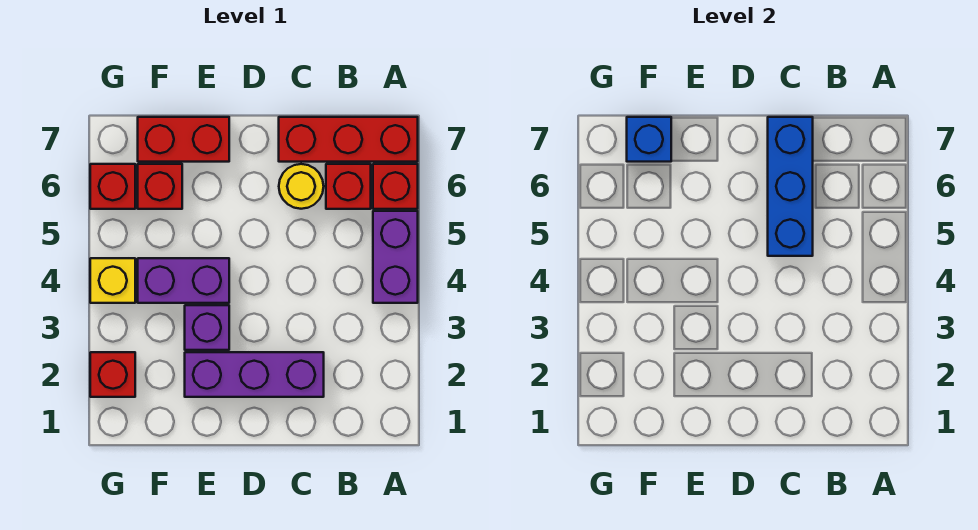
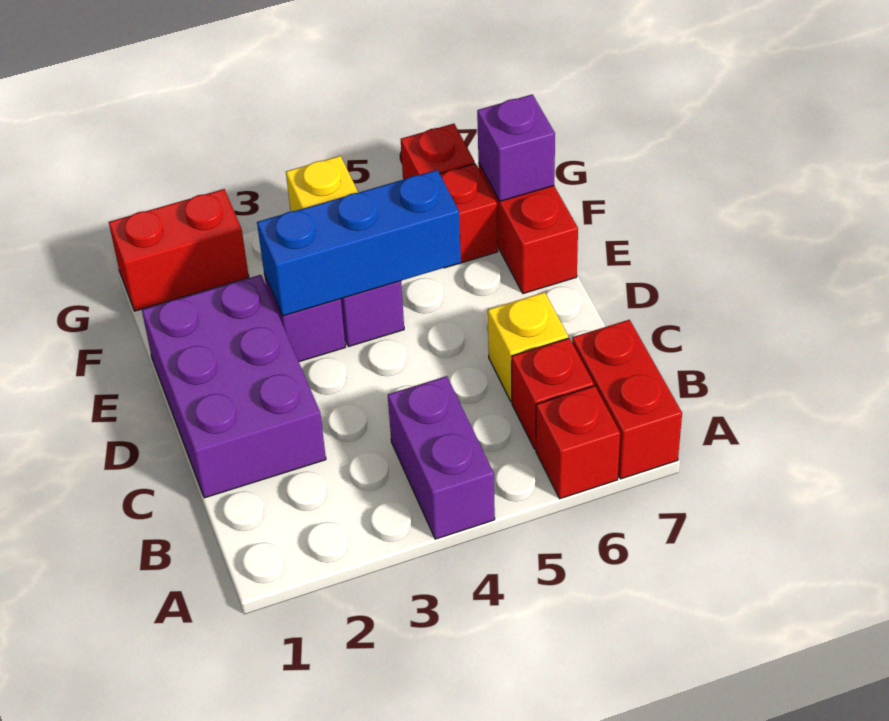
purple brick A4:A5 level 1 -> purple brick A4:B4 level 1
red brick A7:C7 level 1 -> red brick A7:B7 level 1
purple brick C2:E2 level 1 -> purple brick C1:E2 level 1
blue brick C5:C7 level 2 -> blue brick E3:E5 level 2
yellow round brick C6 level 1 -> yellow brick C6 level 1
blue brick F7 level 2 -> purple brick F7 level 2
red brick G2 level 1 -> red brick G1:G2 level 1

